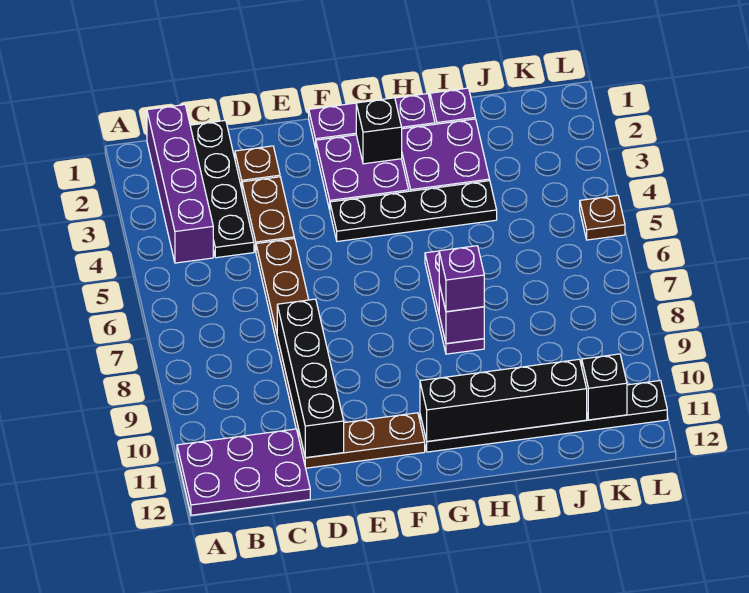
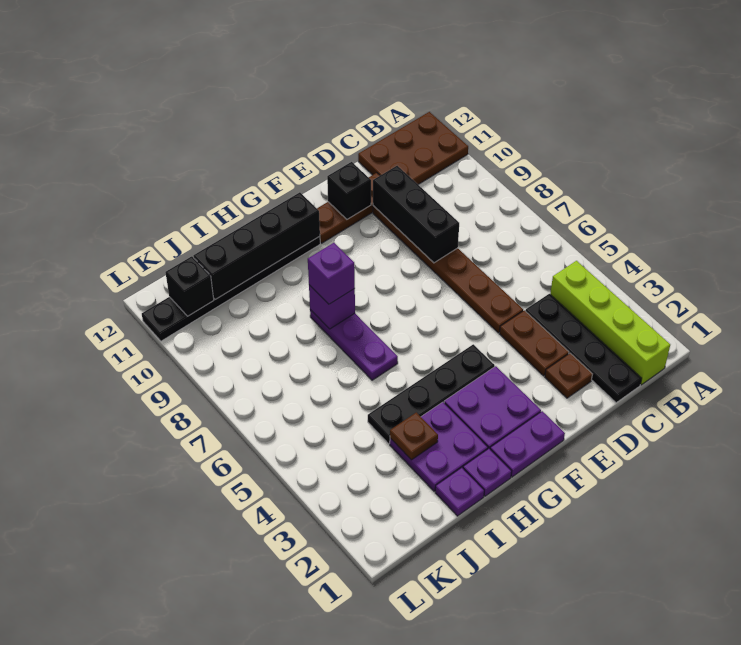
purple plate A11:C12 level 1 -> brown plate A11:C12 level 1
purple brick B1:B4 level 1 -> lime brick B1:B4 level 1
black brick D8:D11 level 2 -> black brick D8:D10 level 2
black brick G2 level 2 -> black brick E11 level 2
brown plate L5 level 1 -> brown plate I3 level 2

